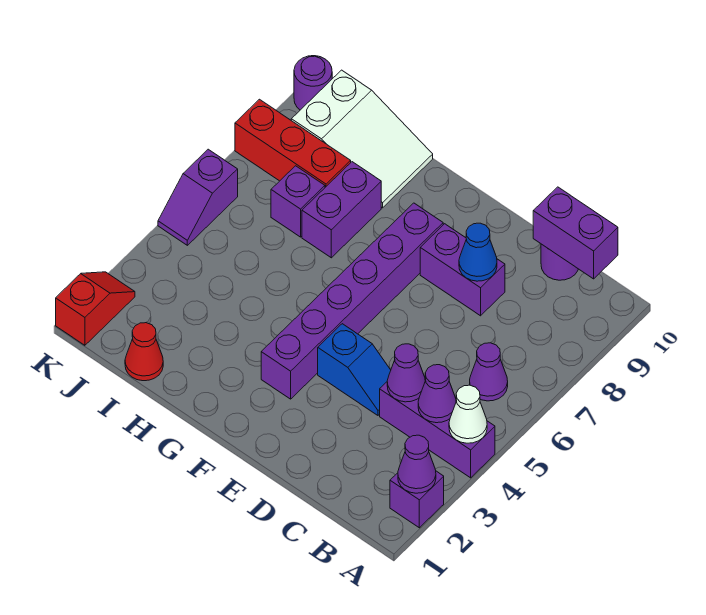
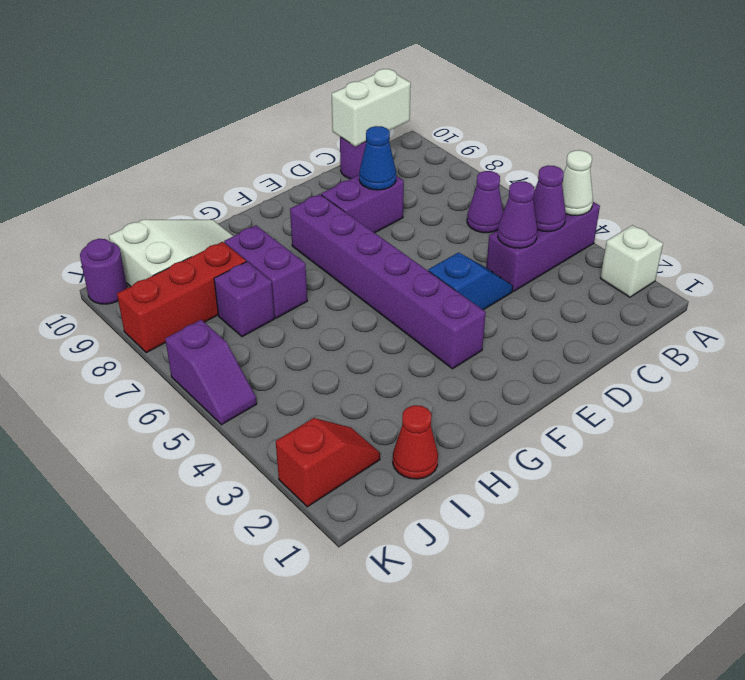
purple brick A2 level 1 -> white brick A2 level 1
purple cone A2 level 2 -> none
purple brick B10:C10 level 2 -> white brick B10:C10 level 2
red slope K1:K2 level 1 top 1 -> red slope J2:K2 level 1 top K

